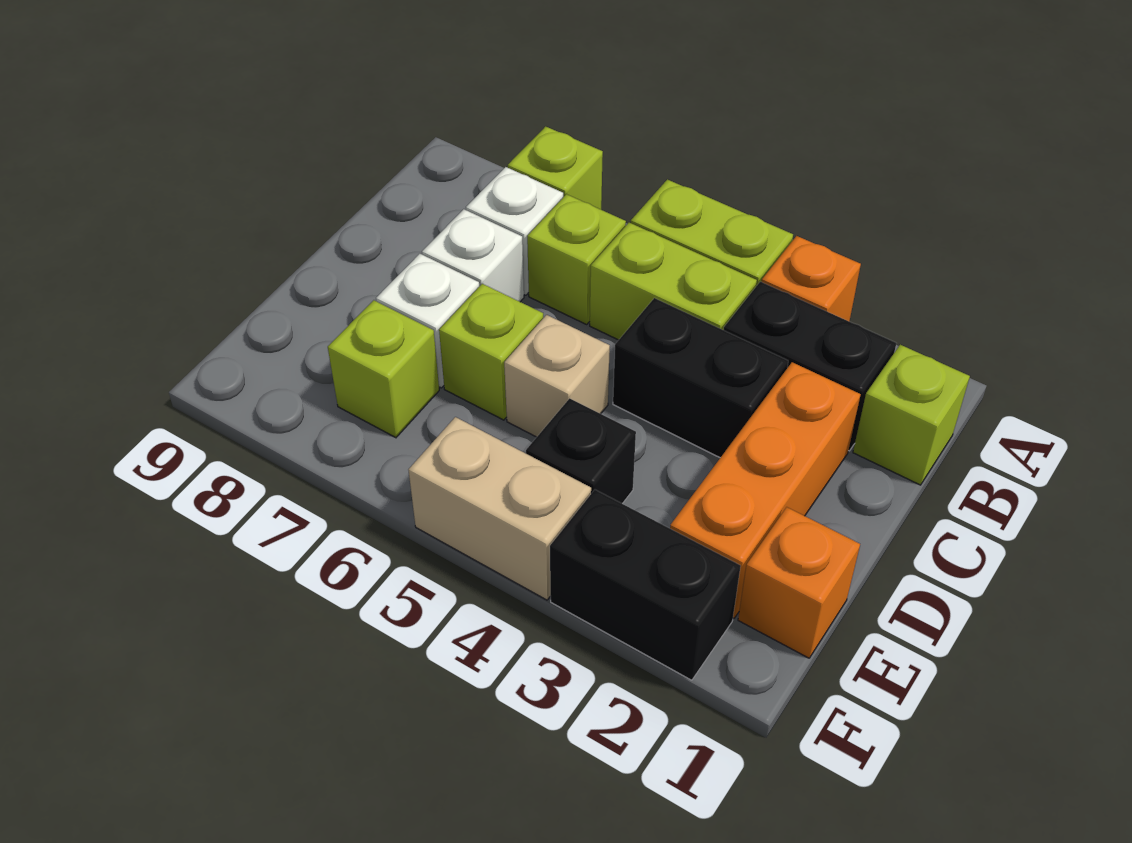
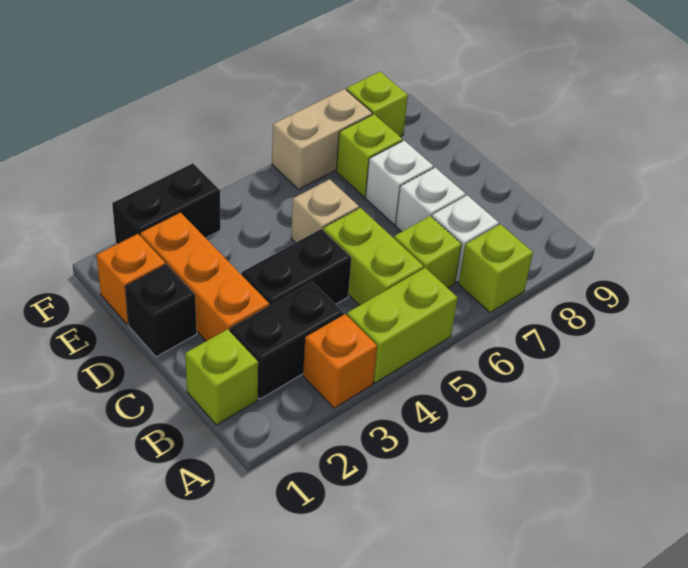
lime brick B4:B5 level 1 -> lime brick B5:C5 level 1
lime brick D6 level 1 -> lime brick F8 level 1
black brick E4 level 1 -> black brick D1 level 1
tan brick F4:F5 level 1 -> tan brick F6:F7 level 1

